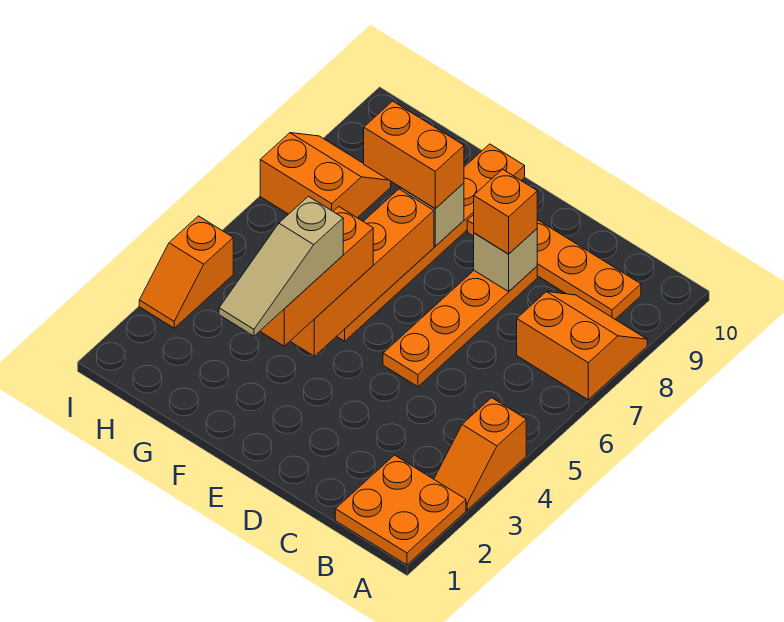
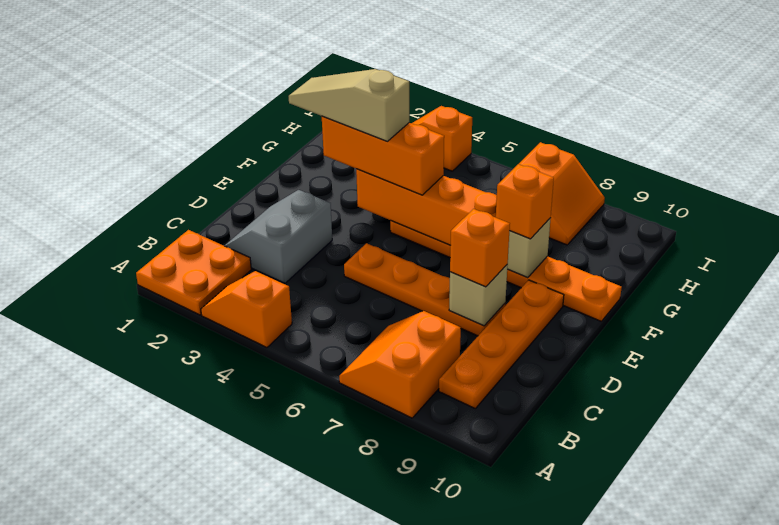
orange slope A7:B8 level 1 top 7 -> orange slope A7:B8 level 1 top 8
none -> grey slope C2:D3 level 1 top 3
orange brick F8:G8 level 3 -> orange brick F8 level 3

